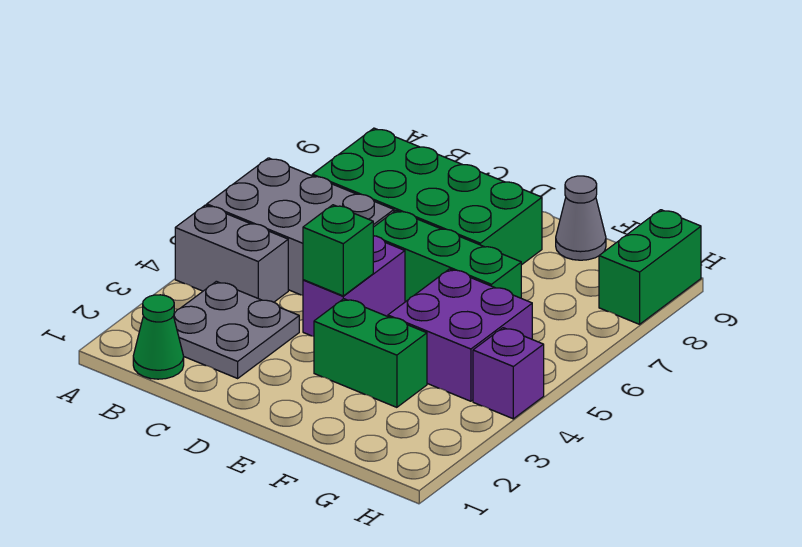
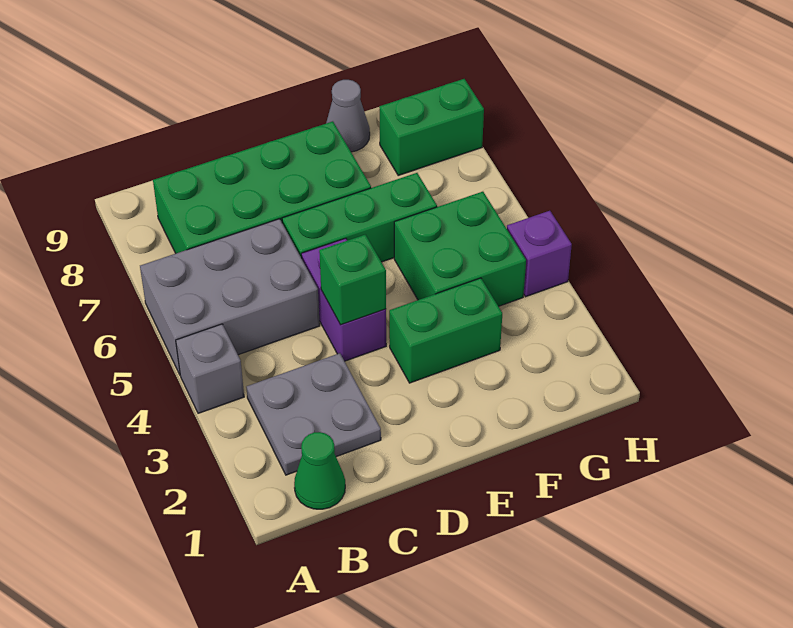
grey brick A4:B4 level 1 -> grey brick A4 level 1
purple brick F4:G5 level 1 -> green brick F4:G5 level 1
green brick H8:H9 level 1 -> green brick G8:H8 level 1

